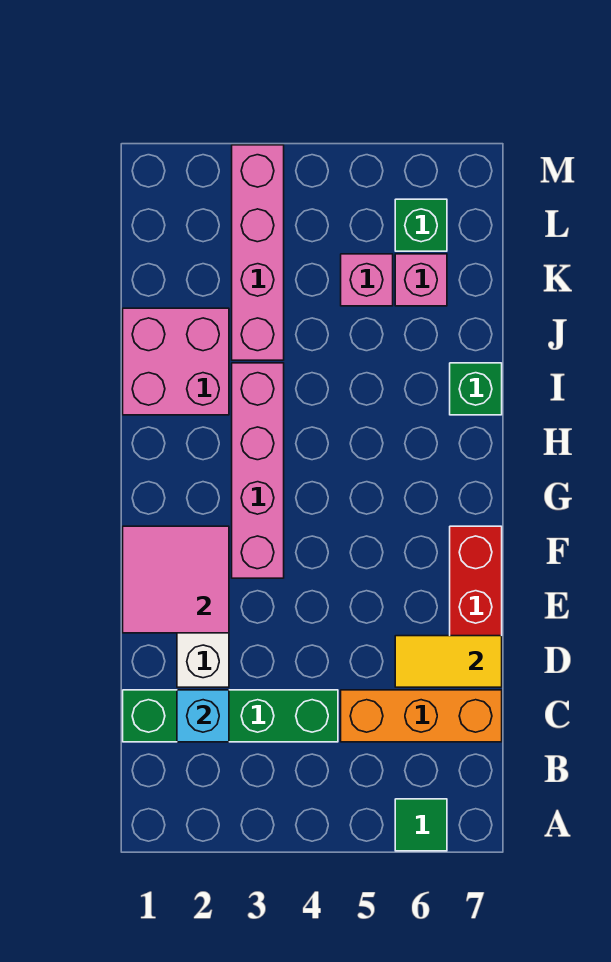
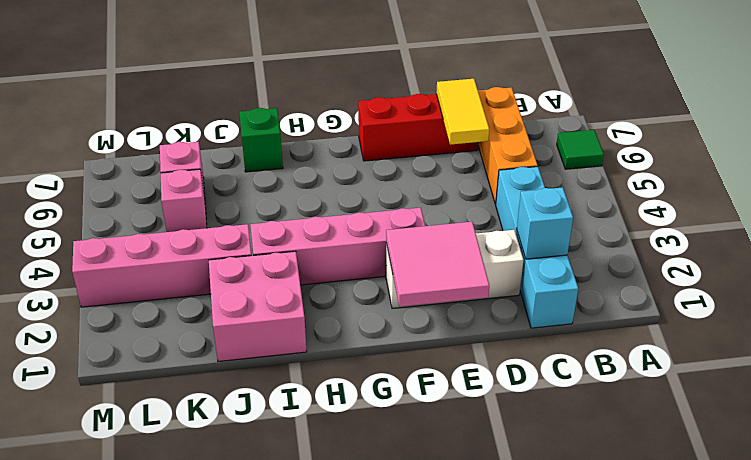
green brick C1:C4 level 1 -> cyan brick C1:C4 level 1
green brick L6 level 1 -> none

